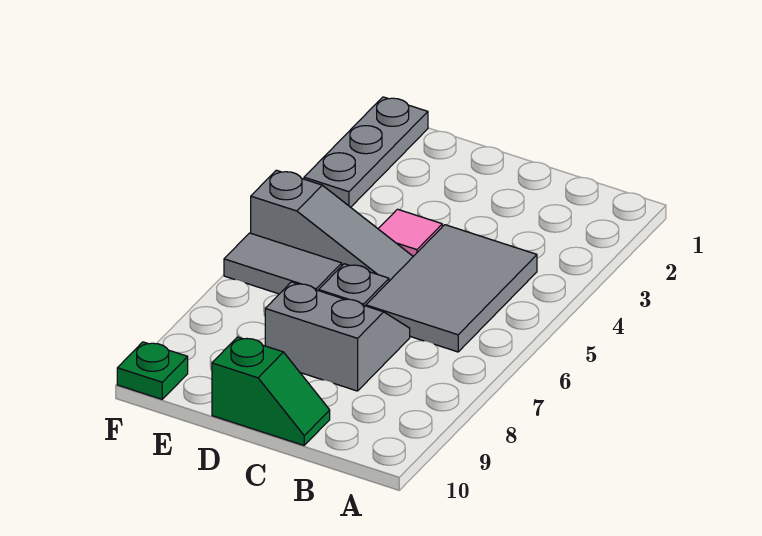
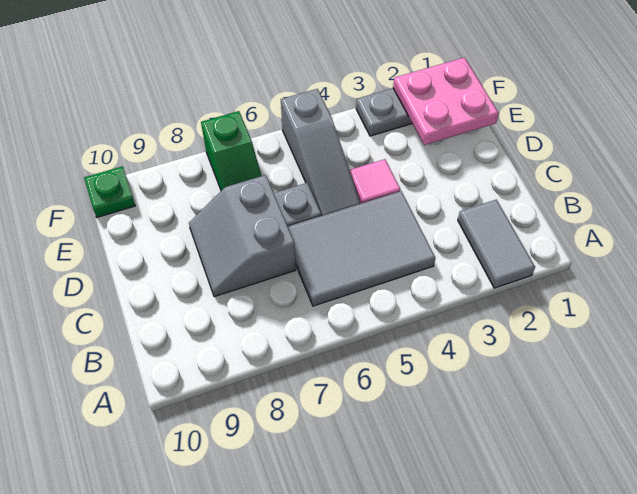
grey slope C7:D8 level 1 top 8 -> grey slope C7:D8 level 1 top 7
green slope C10:D10 level 1 top D -> green slope E7:F7 level 1 top F
none -> pink plate E1:F2 level 2
grey tile E6:F6 level 1 -> grey tile A2:B2 level 1

